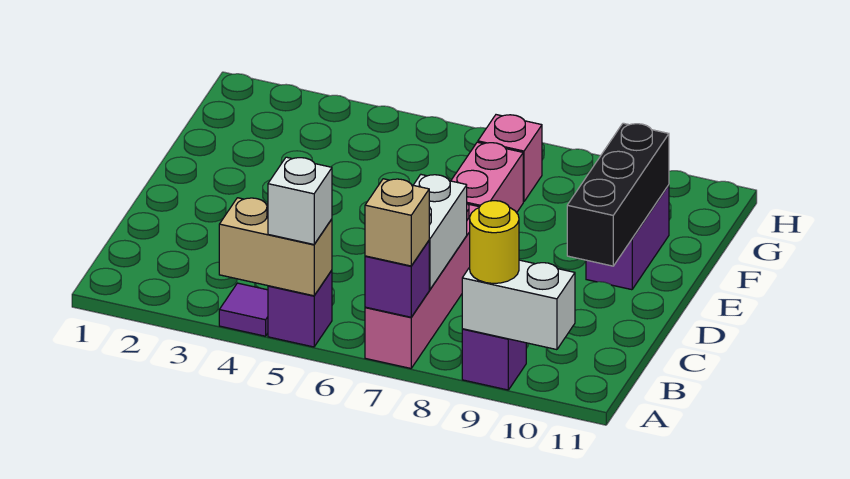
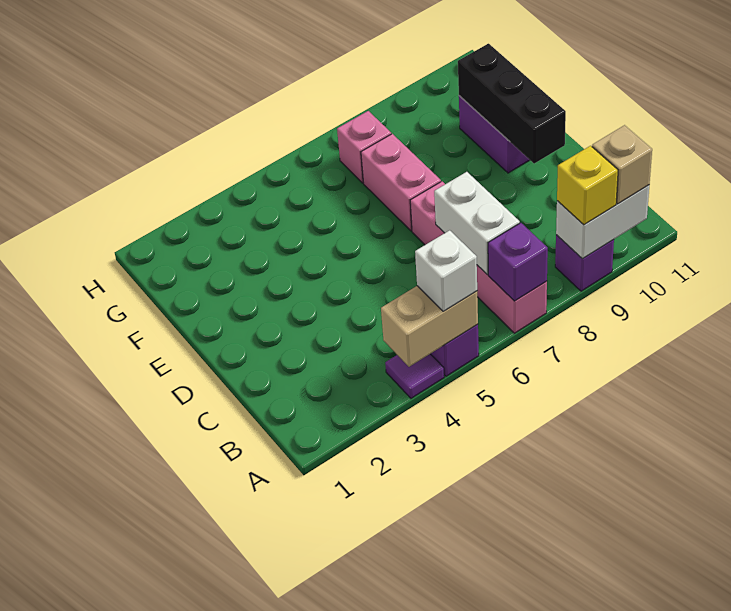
tan brick A7 level 3 -> tan brick A10 level 3
yellow round brick A9 level 3 -> yellow brick A9 level 3

